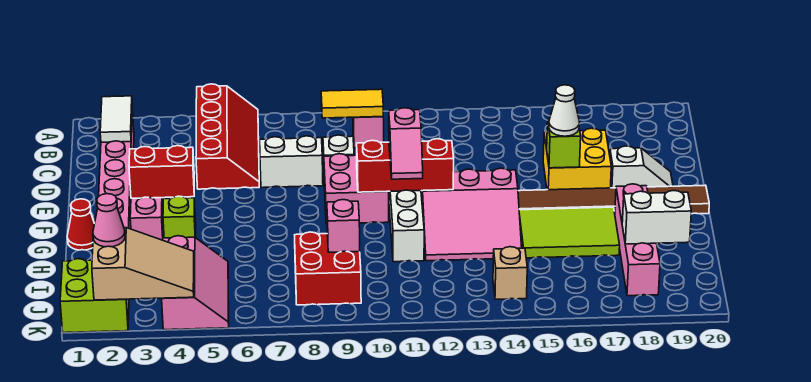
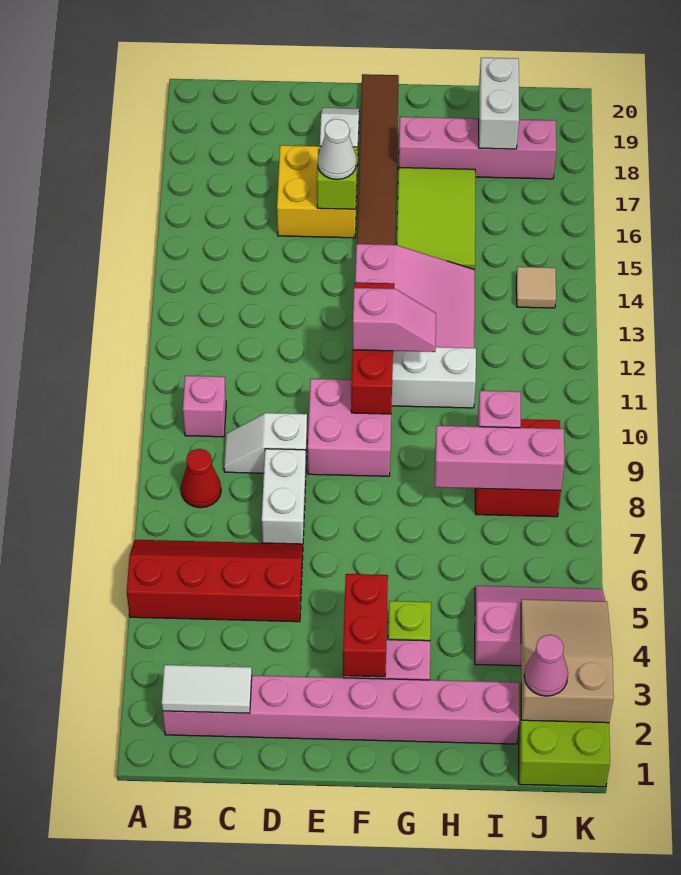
yellow tile B9:B10 level 2 -> none
red cone G1 level 1 -> red cone B8 level 1
none -> pink brick H8:J8 level 2
tan brick J14 level 1 -> tan tile J14 level 1

